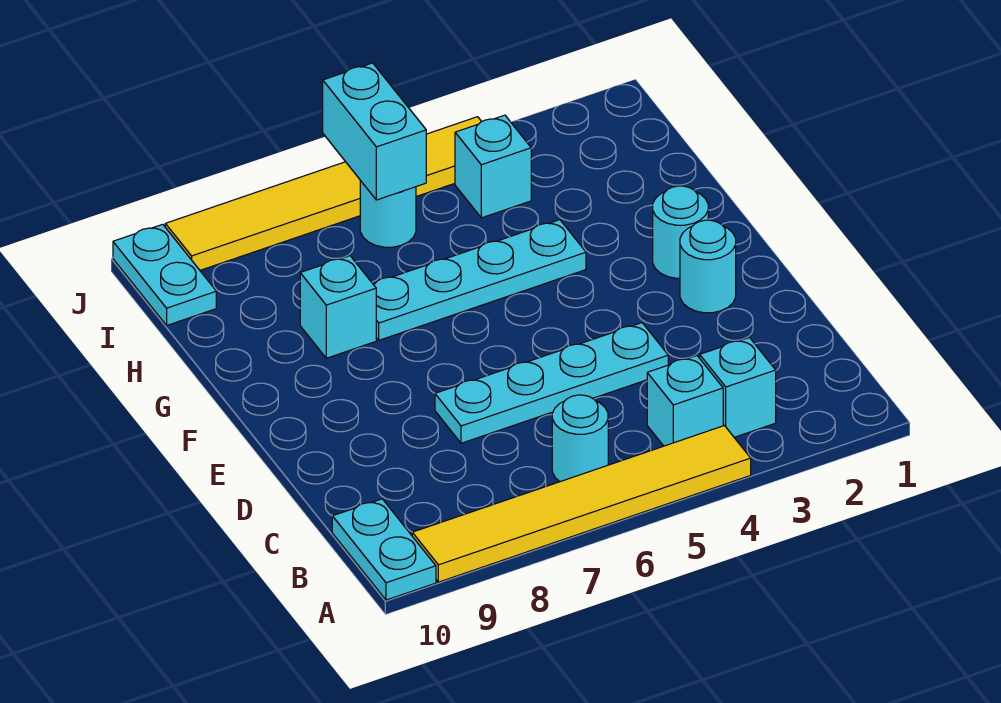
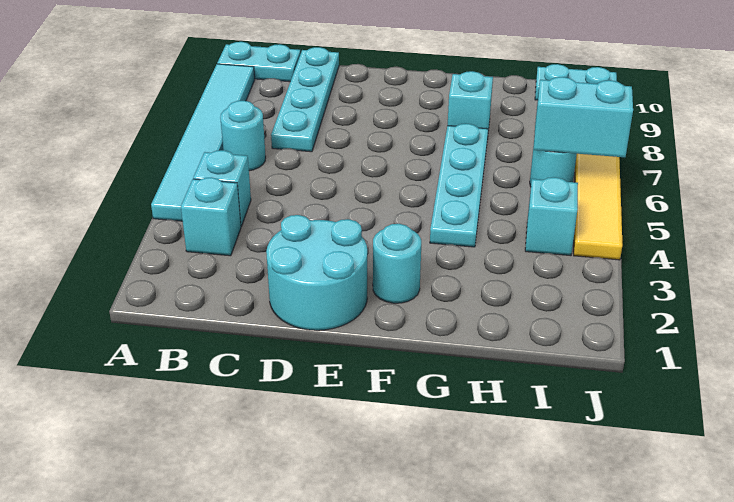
yellow tile A4:A9 level 1 -> cyan tile A4:A9 level 1
cyan plate D4:D7 level 1 -> cyan plate C7:C10 level 1
cyan round brick E2 level 1 -> cyan round brick D1:E2 level 1

